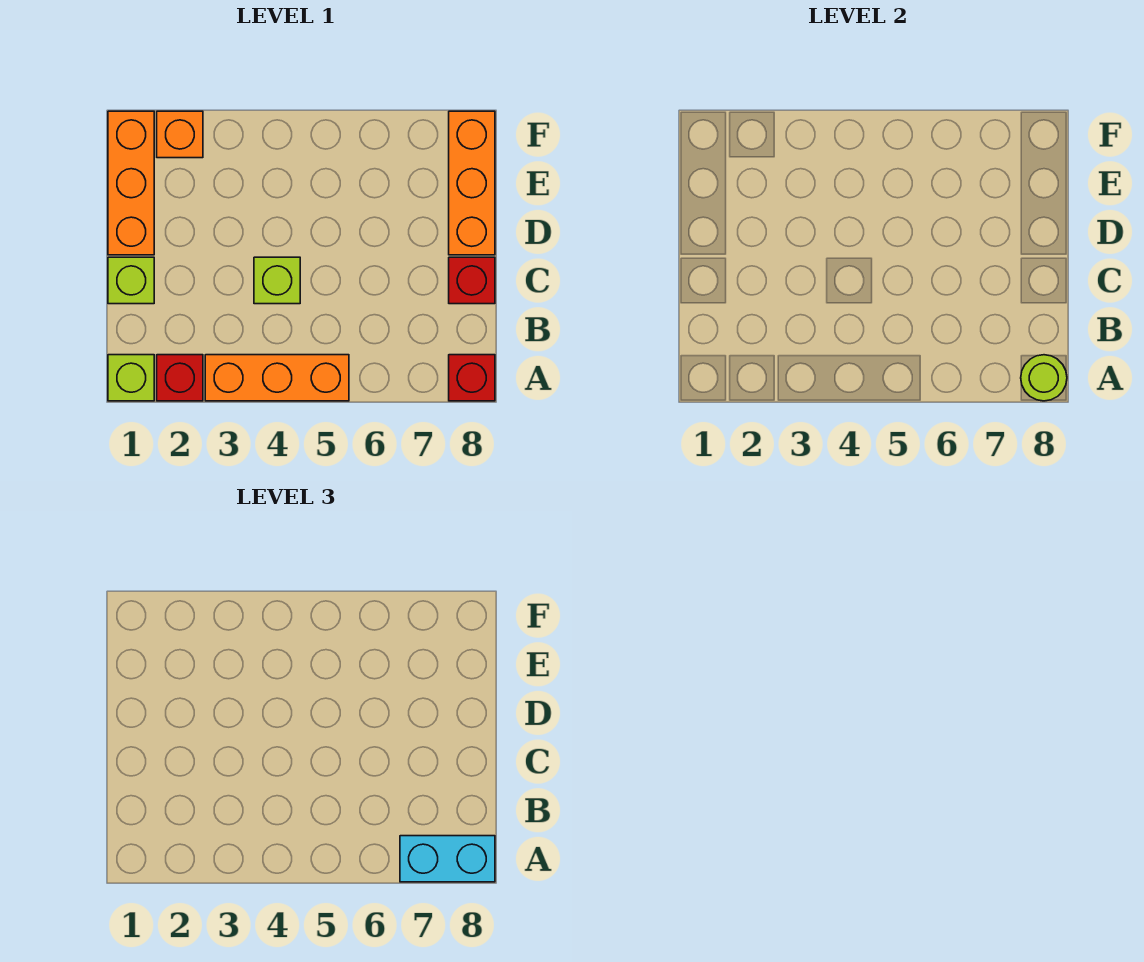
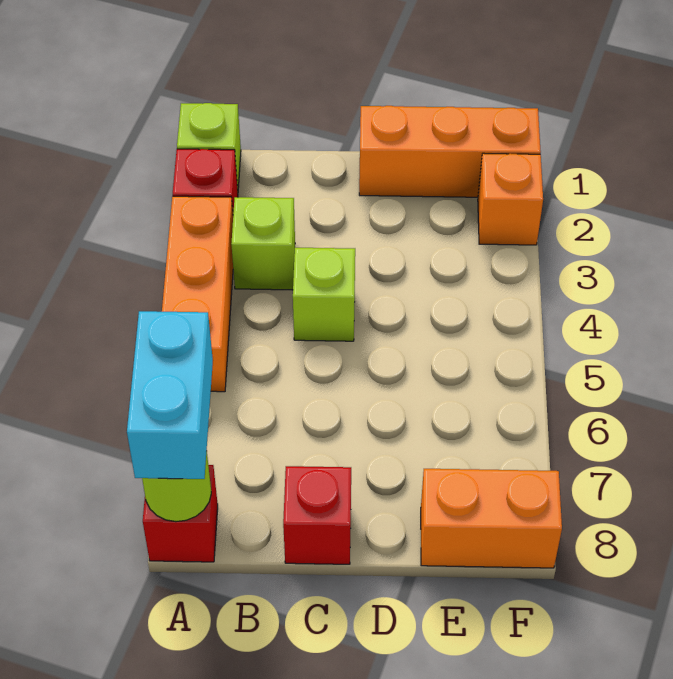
lime brick C1 level 1 -> lime brick B3 level 1
orange brick D8:F8 level 1 -> orange brick E8:F8 level 1

